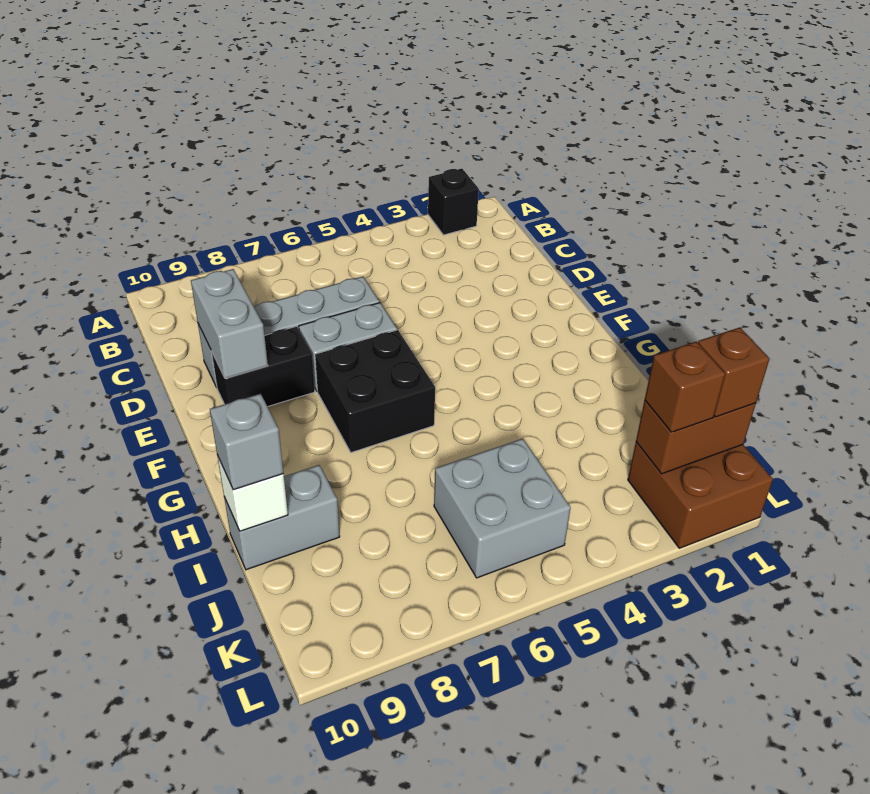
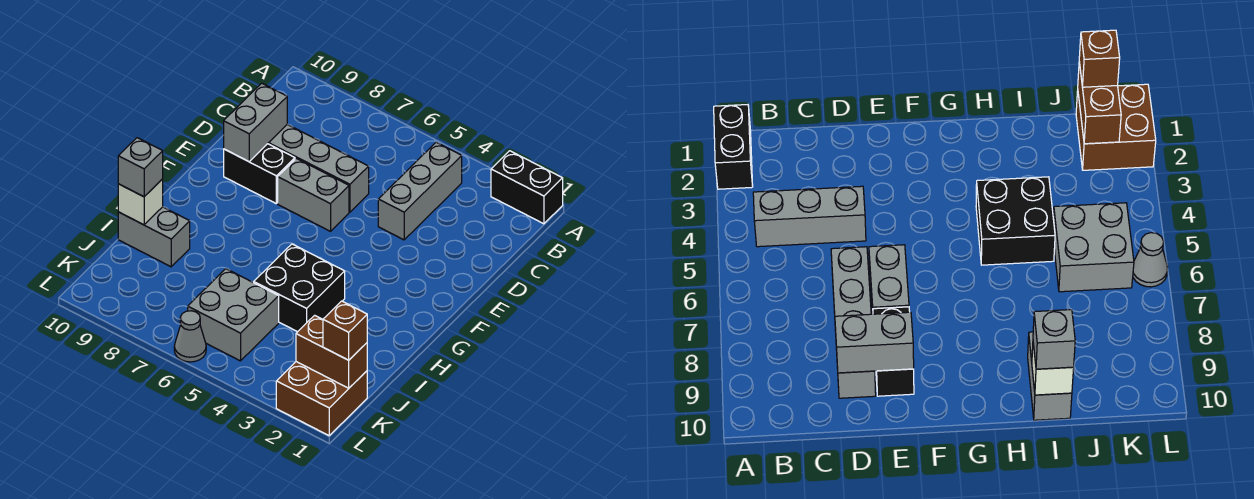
black brick A2 level 1 -> black brick A1:A2 level 1
none -> grey brick B4:D4 level 1
black brick F6:G7 level 1 -> black brick H4:I5 level 1
brown brick K2 level 3 -> none
none -> grey cone L6 level 1

